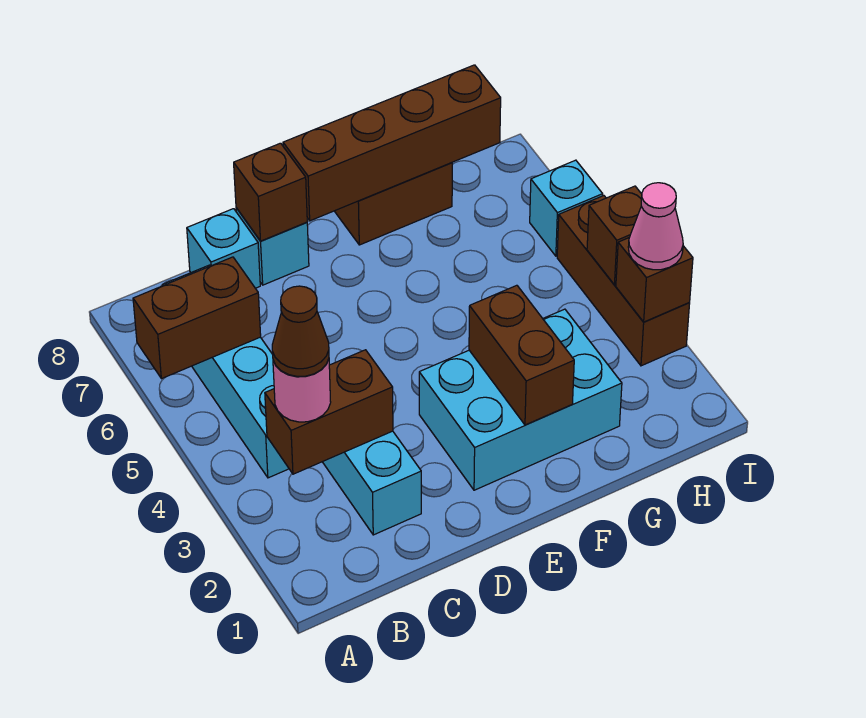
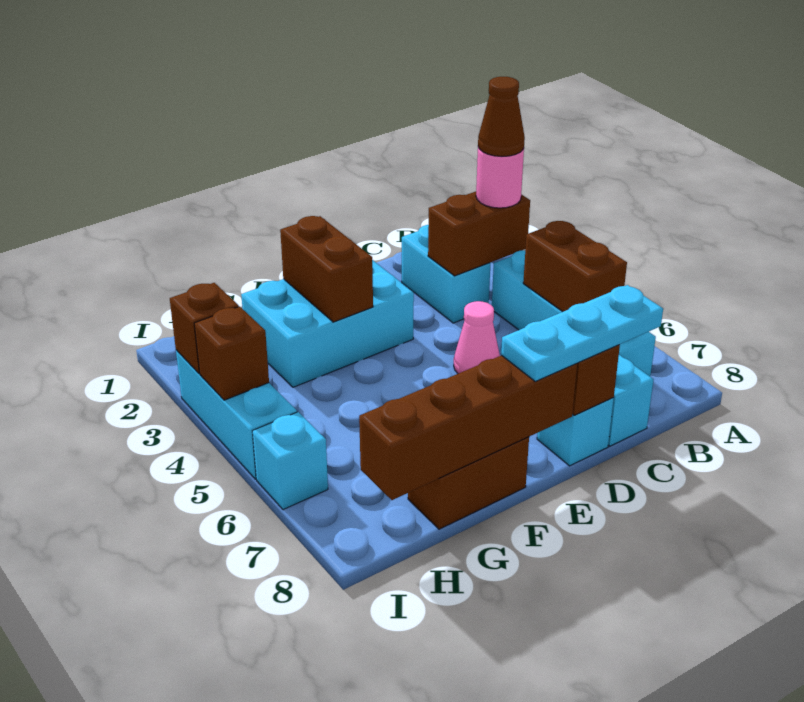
brown brick A6:B6 level 2 -> brown brick B5:B6 level 2
none -> cyan plate C8:E8 level 3
brown brick I3:I5 level 1 -> cyan brick I3:I5 level 1
pink cone I3 level 3 -> pink cone D5 level 1

